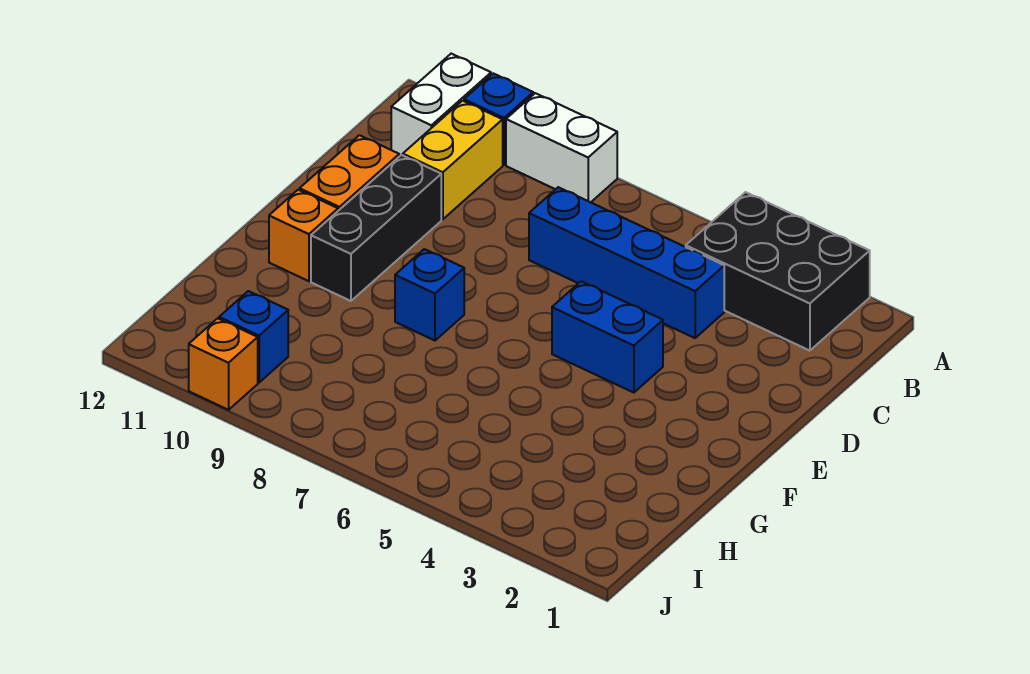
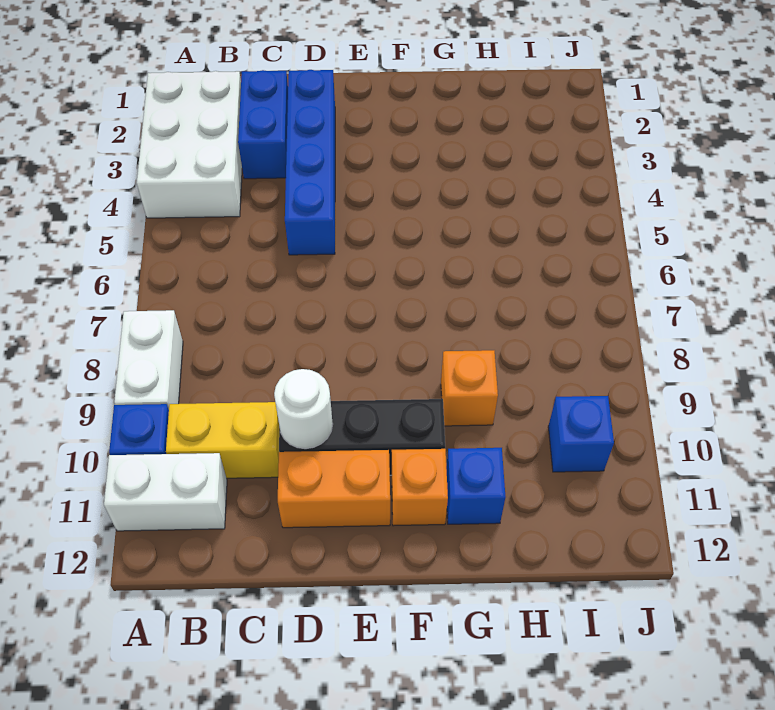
black brick A2:B4 level 1 -> white brick A2:B4 level 1
blue brick C4:C7 level 1 -> blue brick D2:D5 level 1
none -> white round brick D10 level 2
blue brick E4:E5 level 1 -> blue brick C2:C3 level 1
blue brick F8 level 1 -> blue brick G11 level 1
orange brick J10 level 1 -> orange brick G9 level 1

